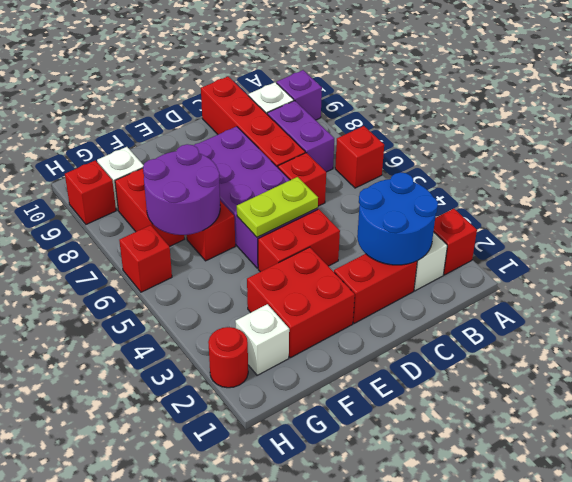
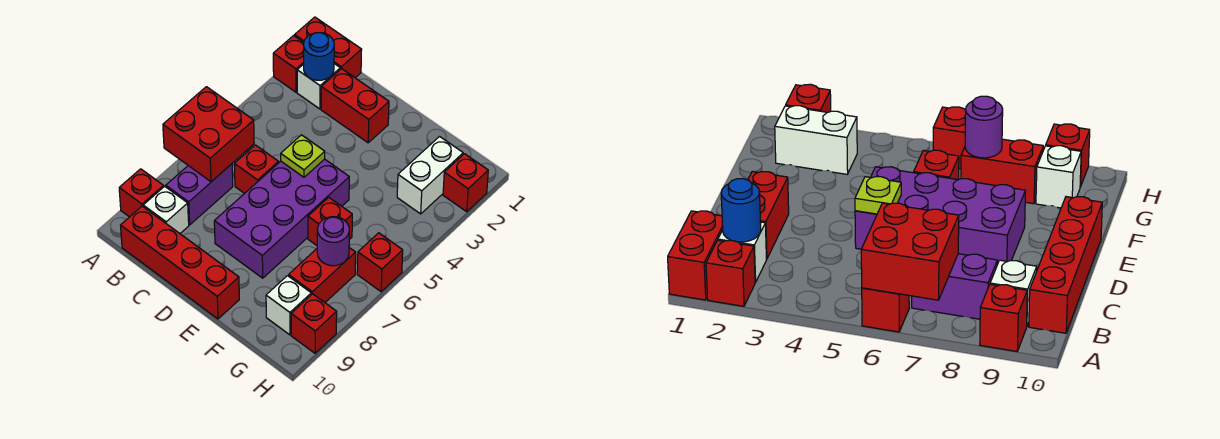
purple brick A9 level 1 -> red brick A9 level 1
blue round brick B2:C3 level 2 -> blue round brick B2 level 2
red brick C7:C10 level 1 -> red brick B10:E10 level 1
red brick D4:E4 level 1 -> red brick A1:B1 level 1
lime plate D5:E5 level 2 -> lime plate D5 level 2
red brick E2:F3 level 1 -> red brick A6:B7 level 2
purple round brick F6:G7 level 2 -> purple round brick G7 level 2
white brick G2 level 1 -> white brick G2:G3 level 1
red round brick H2 level 1 -> red brick H2 level 1

